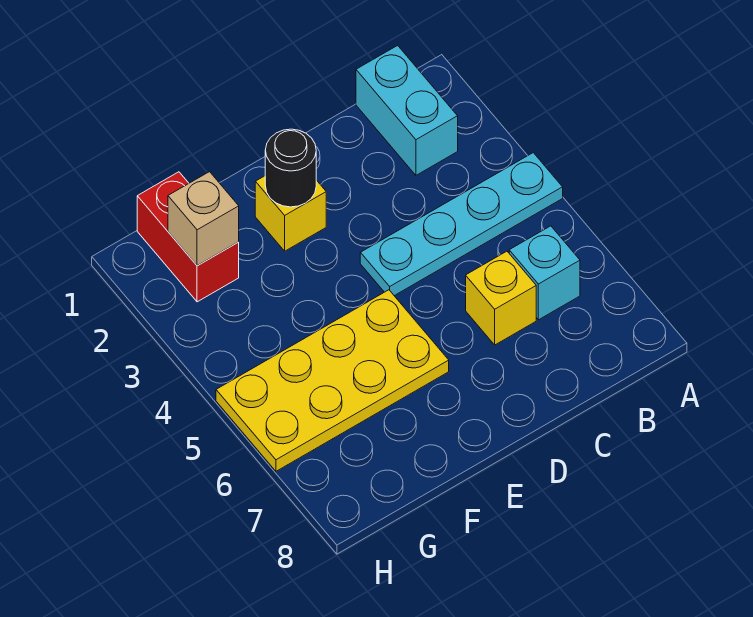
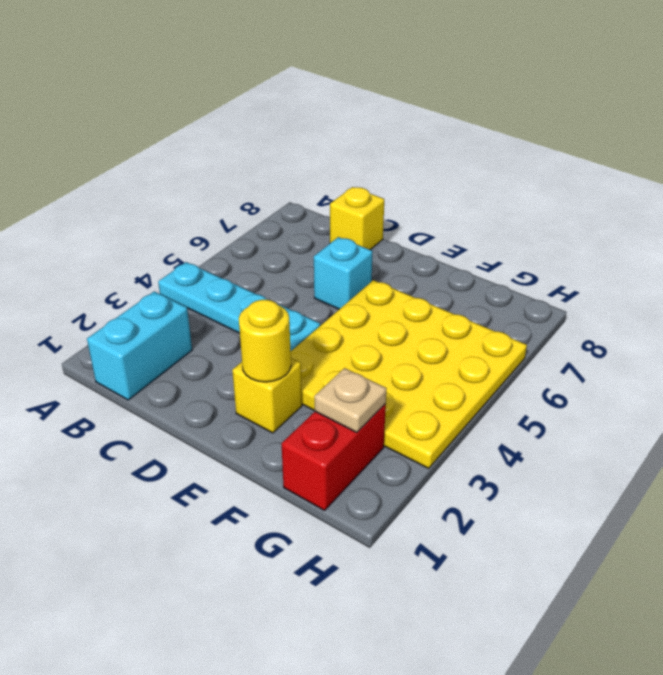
cyan brick B6 level 1 -> cyan brick D6 level 1
yellow brick C6 level 1 -> yellow brick C8 level 1
black round brick E2 level 2 -> yellow round brick E2 level 2
yellow plate E5:H6 level 1 -> yellow plate E3:H6 level 1
tan brick G2 level 2 -> tan plate G2 level 2

